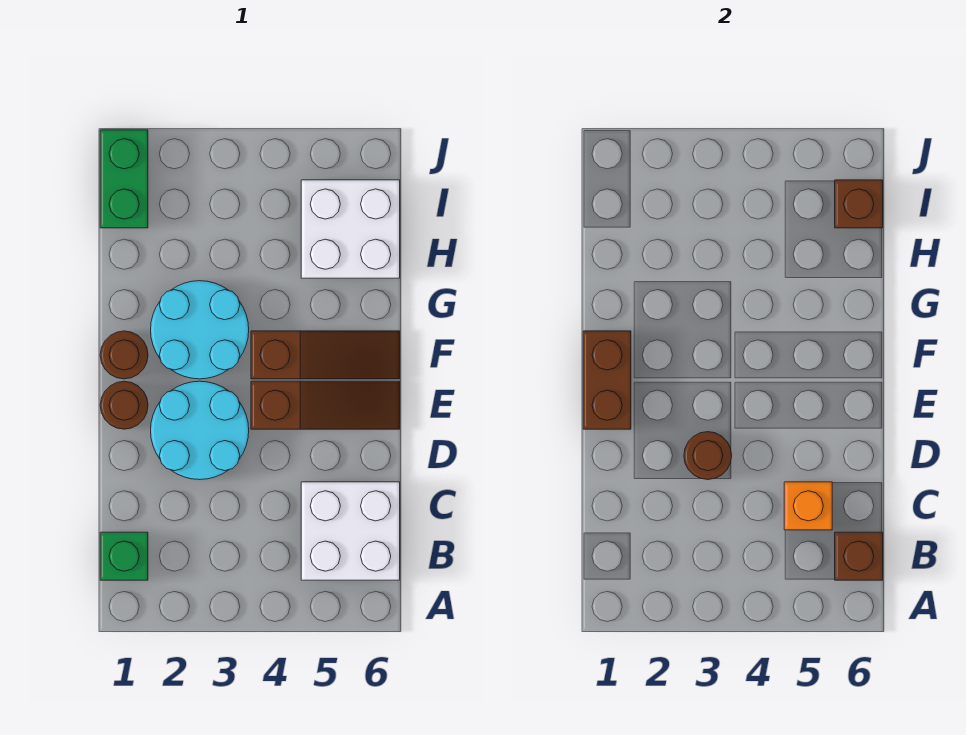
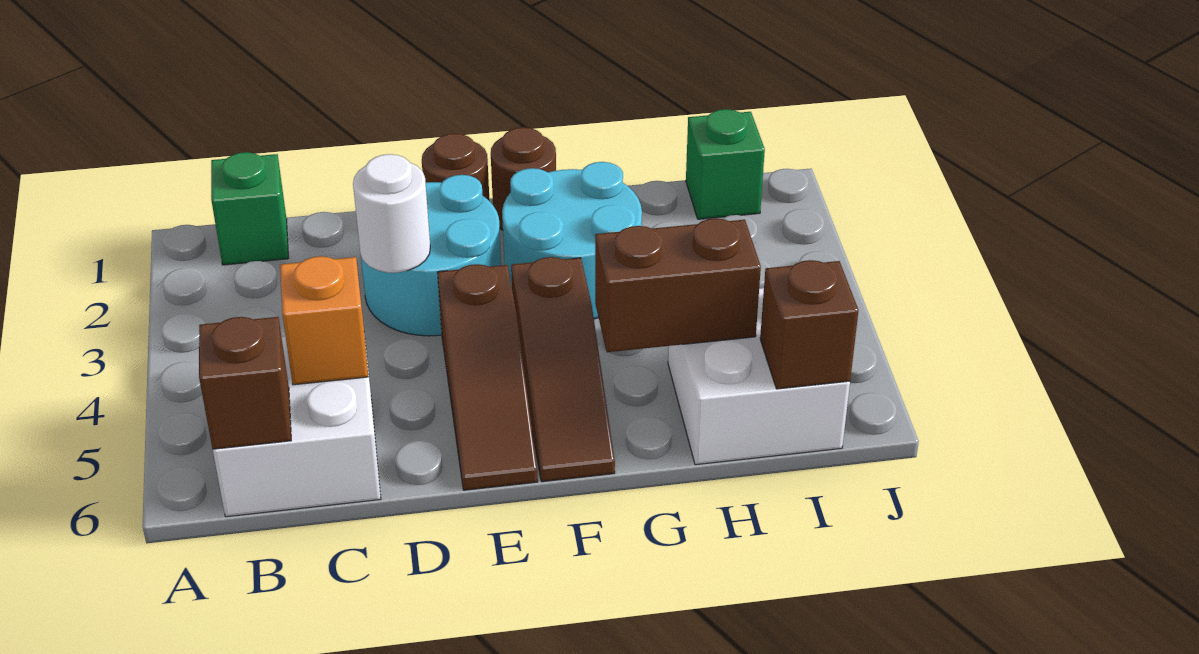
brown round brick D3 level 2 -> white round brick D3 level 2
brown brick E1:F1 level 2 -> brown brick G5:H5 level 2
green brick I1:J1 level 1 -> green brick I1 level 1

